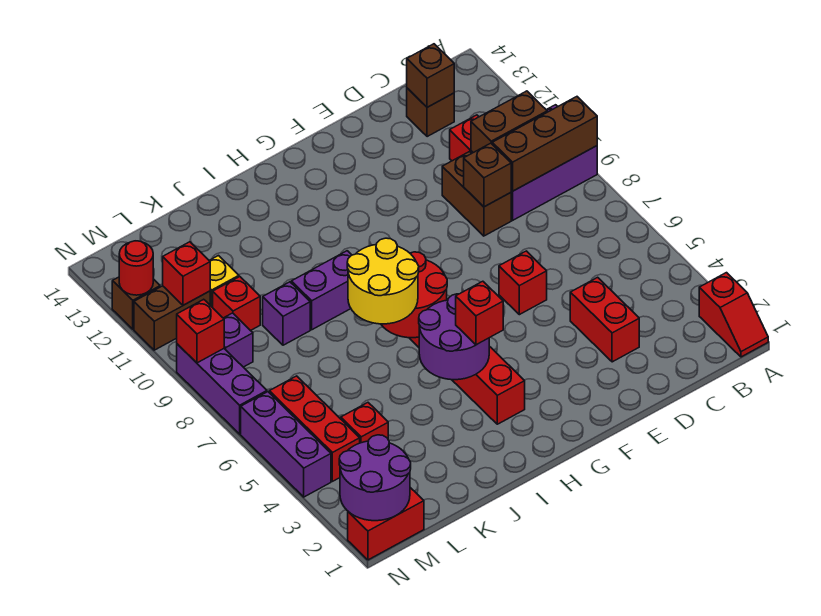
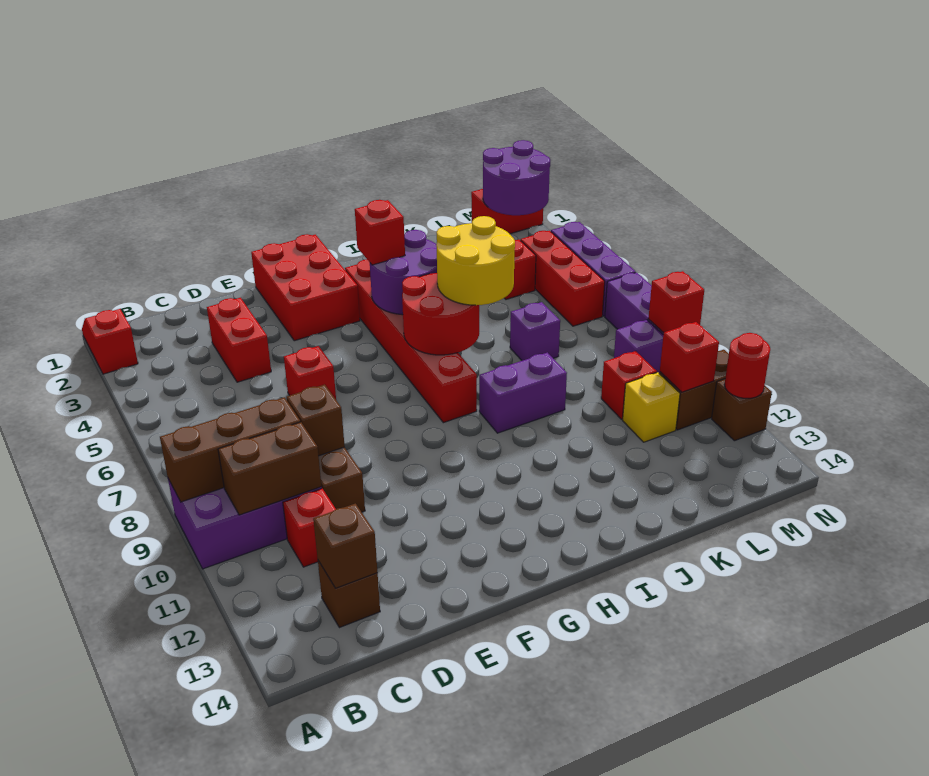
none -> red brick F1:G3 level 1
purple brick K9 level 1 -> purple brick K7 level 1

